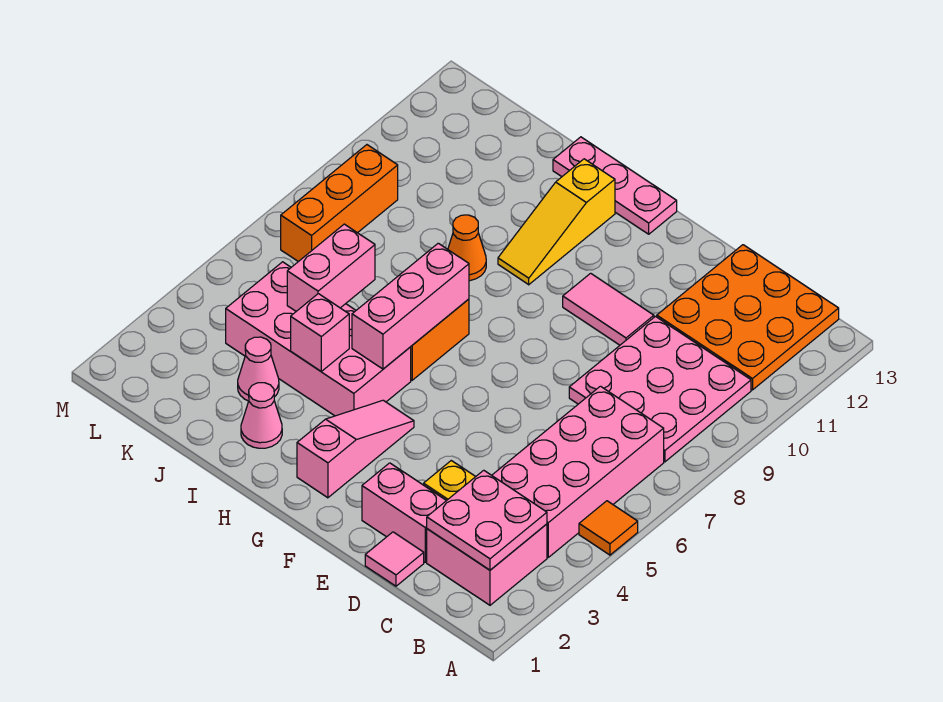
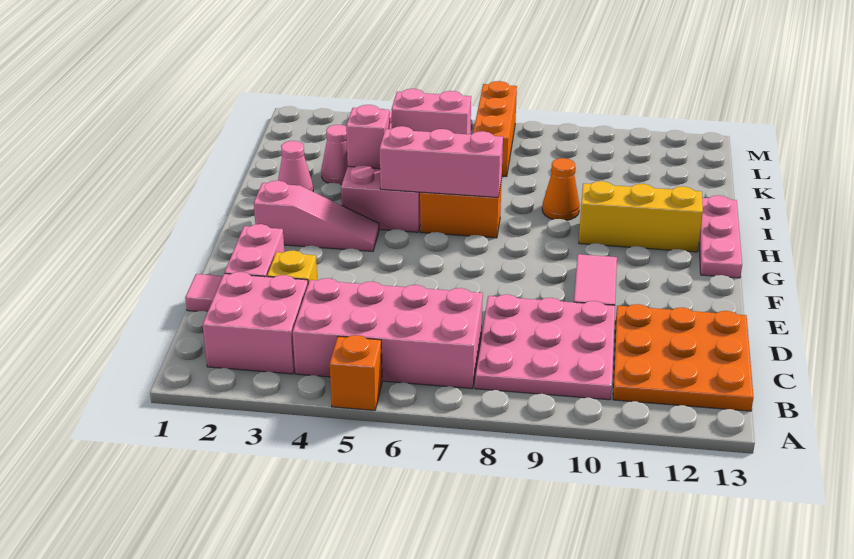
orange tile A5 level 1 -> orange brick A5 level 1
pink plate B2:C3 level 2 -> none
yellow slope H10:H12 level 1 top 12 -> yellow brick H10:H12 level 1
orange brick L7:L9 level 1 -> orange brick K7:M7 level 1

